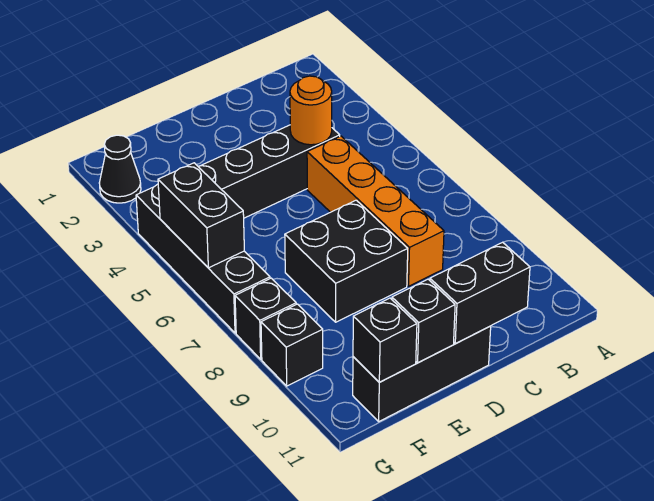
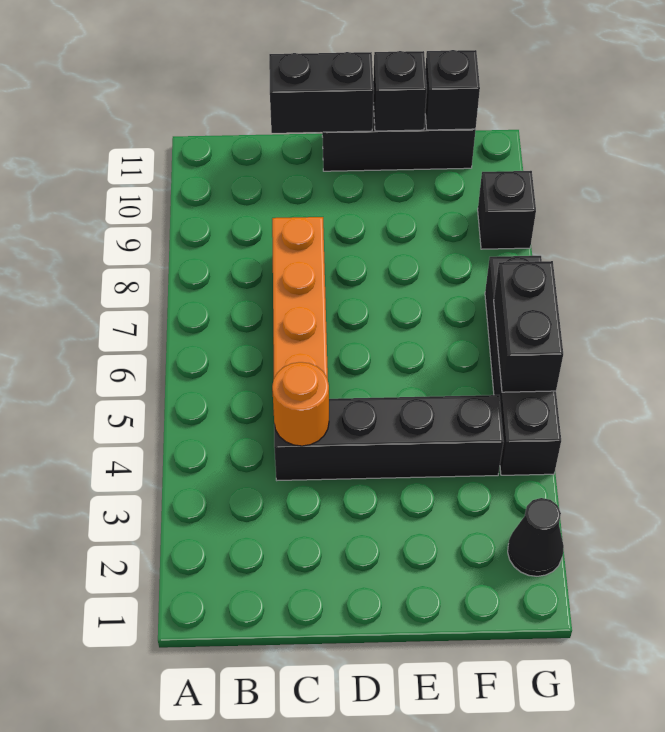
black brick D7:E8 level 1 -> none
black brick G8 level 1 -> none

